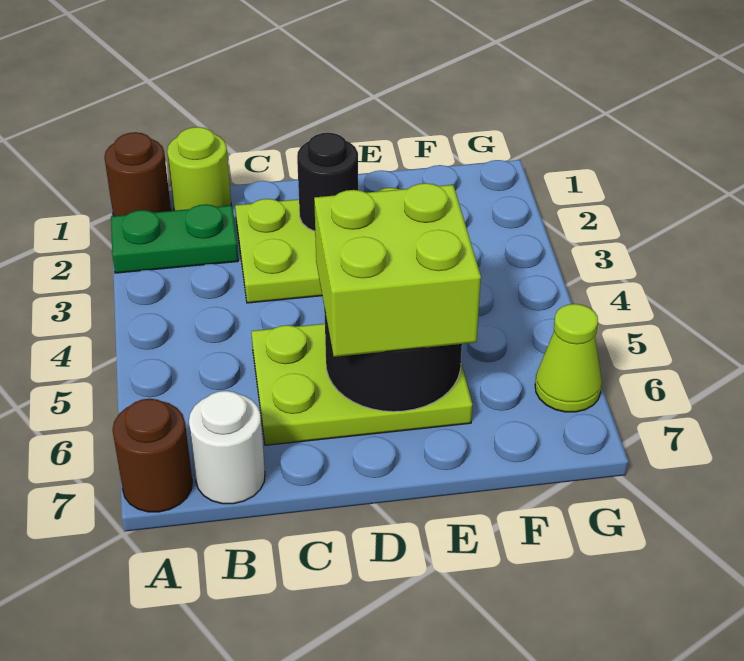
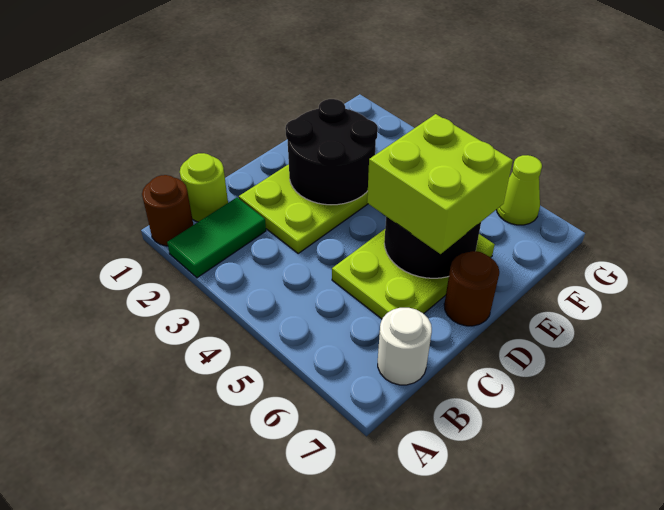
green plate A2:B2 level 1 -> green tile A2:B2 level 1
brown round brick A7 level 1 -> brown round brick D7 level 1
black round brick D2 level 2 -> black round brick D2:E3 level 2

